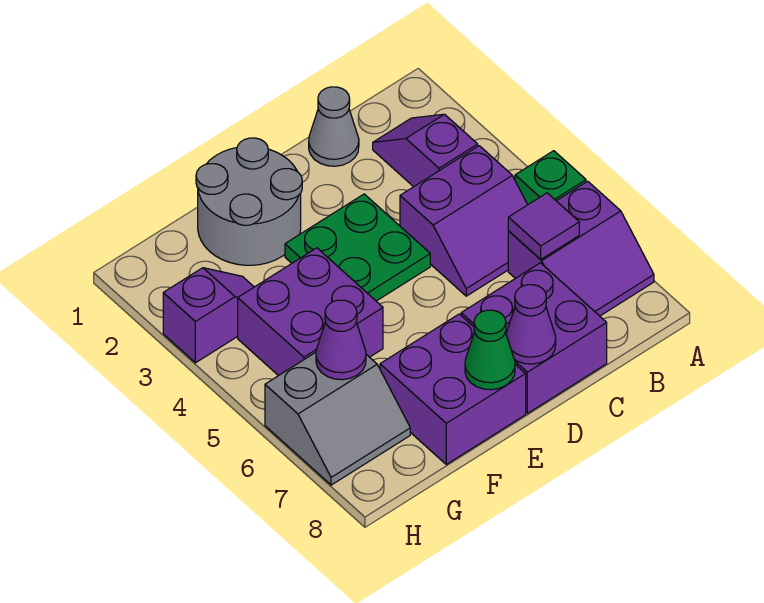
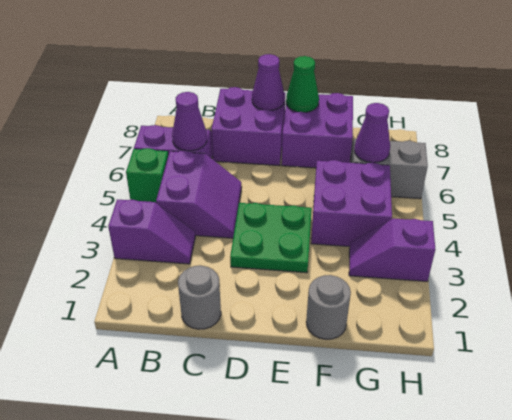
purple slope B2:B3 level 1 top 3 -> purple slope A3:B3 level 1 top A
purple slope B4:C5 level 1 top 4 -> purple slope B4:C5 level 1 top B
purple tile B6 level 2 -> purple cone B6 level 2
grey cone C1 level 1 -> grey round brick C1 level 1
grey round brick E1:F2 level 1 -> grey round brick F1 level 1

